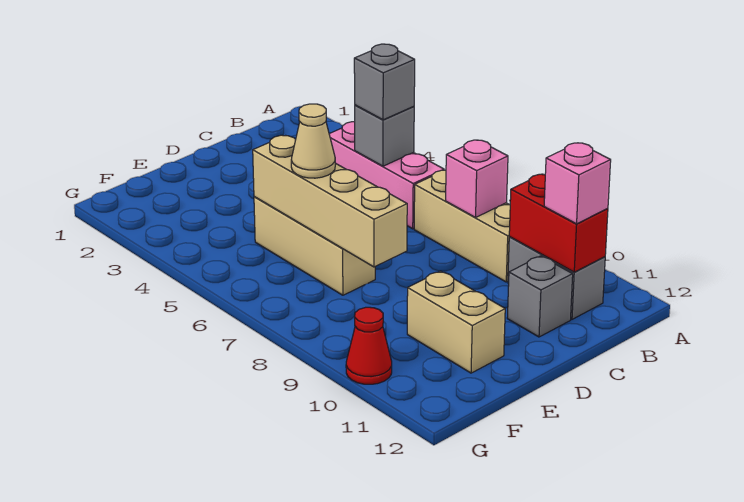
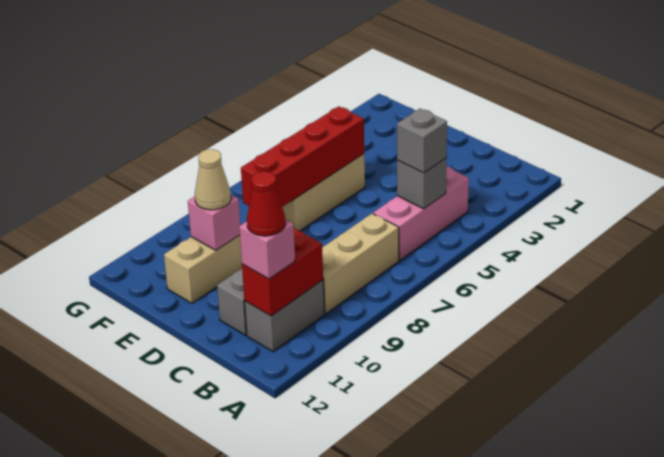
pink brick B8 level 2 -> pink brick E10 level 2
tan brick E5:E8 level 2 -> red brick E5:E8 level 2
tan cone E6 level 3 -> tan cone E10 level 3
red cone G10 level 1 -> red cone B11 level 4

